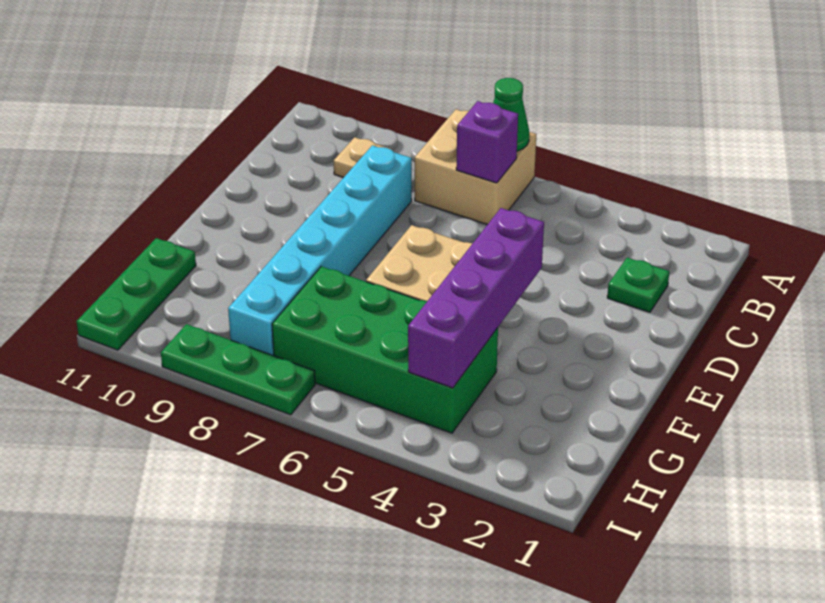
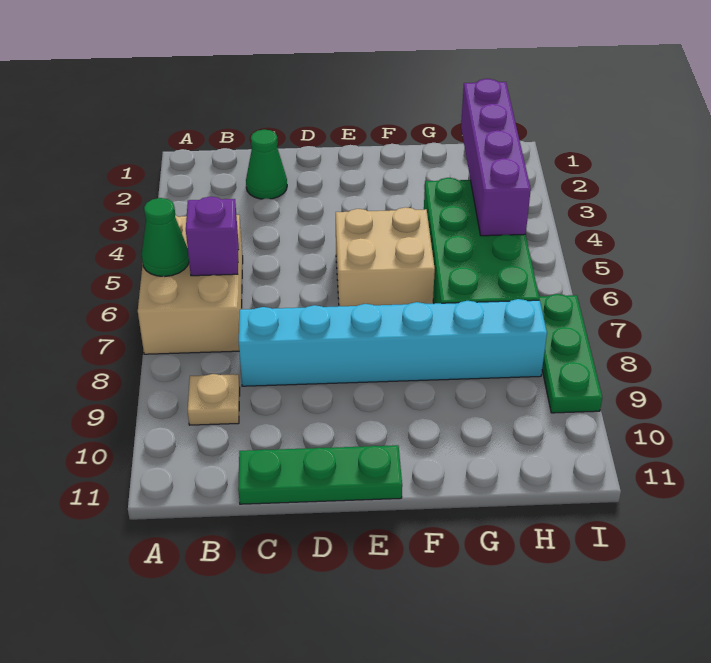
tan brick A6:B7 level 1 -> tan brick A5:B7 level 1
green plate C2 level 1 -> green cone C2 level 1
purple brick E4:H4 level 2 -> purple brick H2:H5 level 2
green plate G11:I11 level 1 -> green plate C11:E11 level 1

